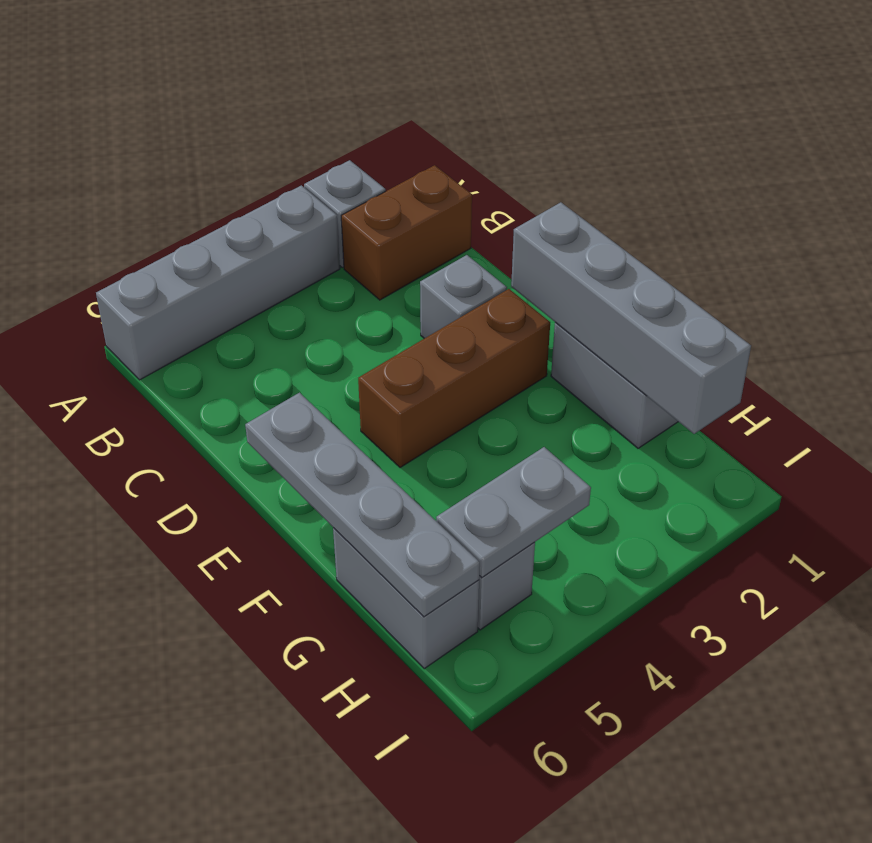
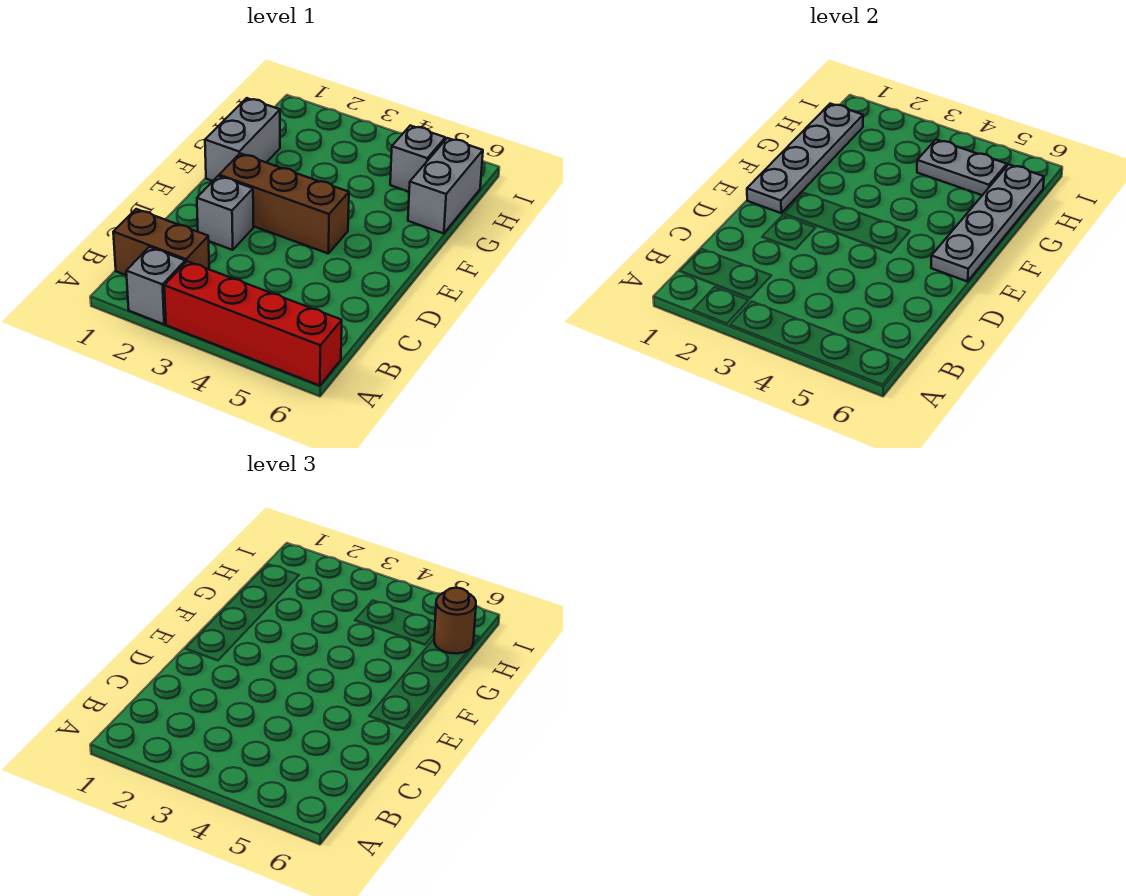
grey brick A3:A6 level 1 -> red brick A3:A6 level 1
grey brick E1:H1 level 2 -> grey plate E1:H1 level 2
none -> brown round brick H6 level 3

